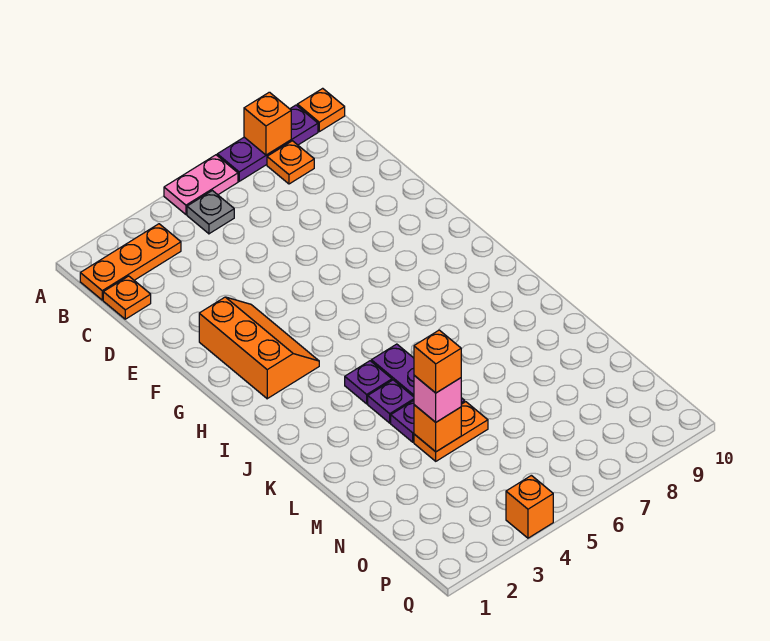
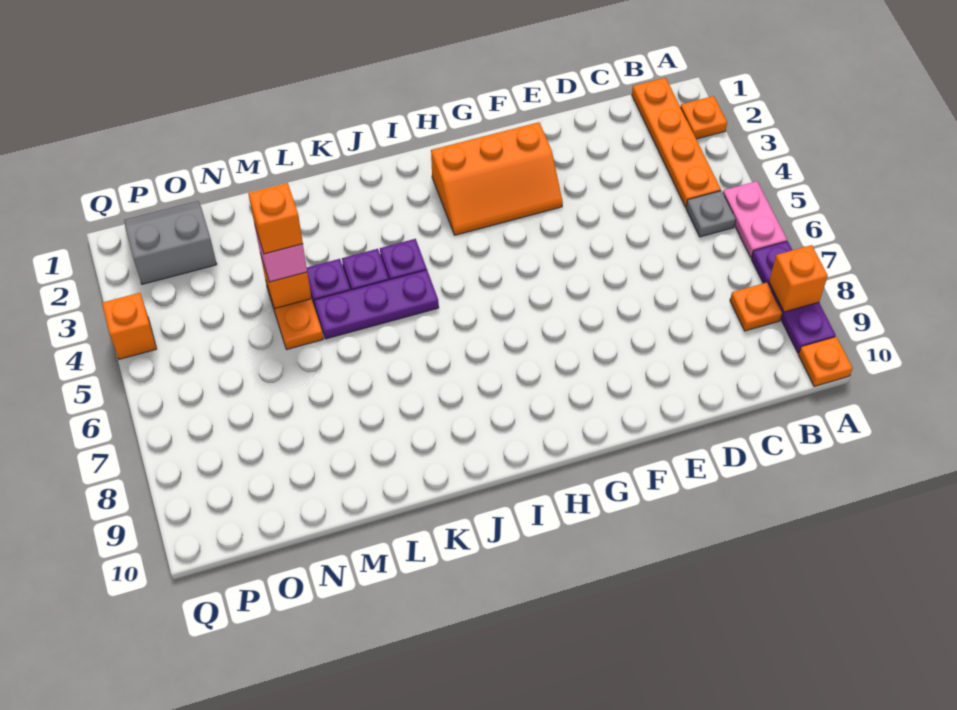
orange plate B1:B3 level 1 -> orange plate B1:B4 level 1
orange plate C1 level 1 -> orange plate A2 level 1
none -> grey slope O1:P2 level 1 top 2

